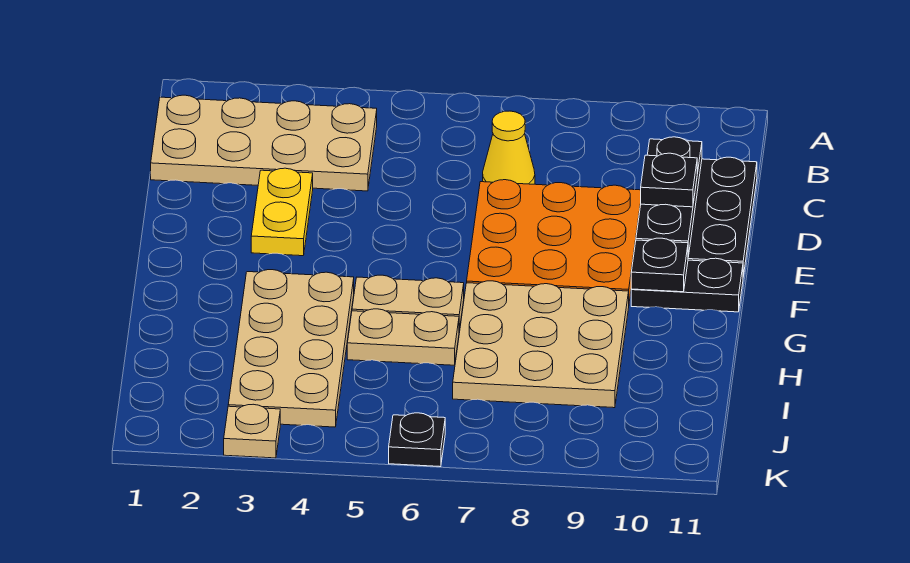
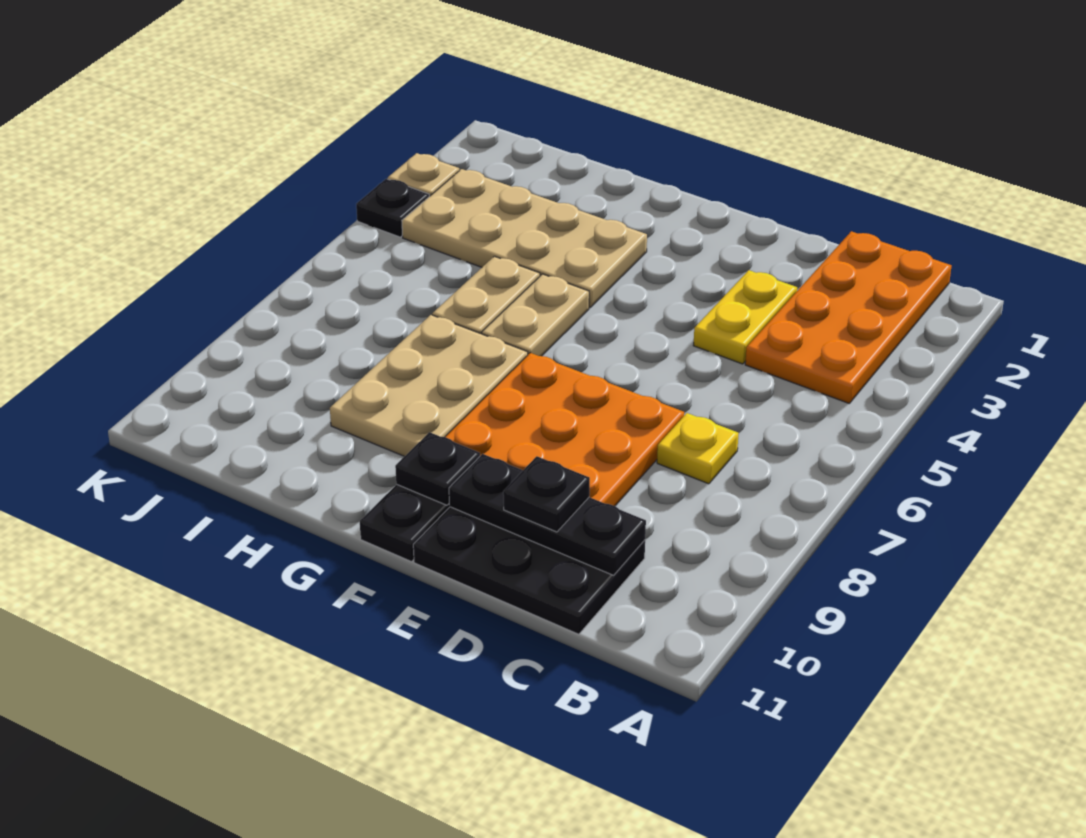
tan plate B1:C4 level 1 -> orange plate B1:C4 level 1
yellow cone C7 level 1 -> yellow plate C7 level 1
yellow plate D3:E3 level 1 -> yellow plate D3:D4 level 1
tan plate G7:I9 level 1 -> tan plate G7:H9 level 1
black plate K6 level 1 -> black plate K4 level 1

